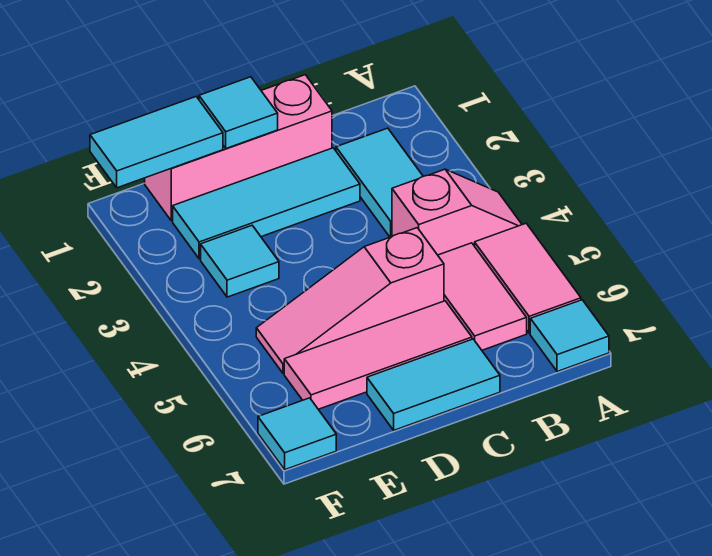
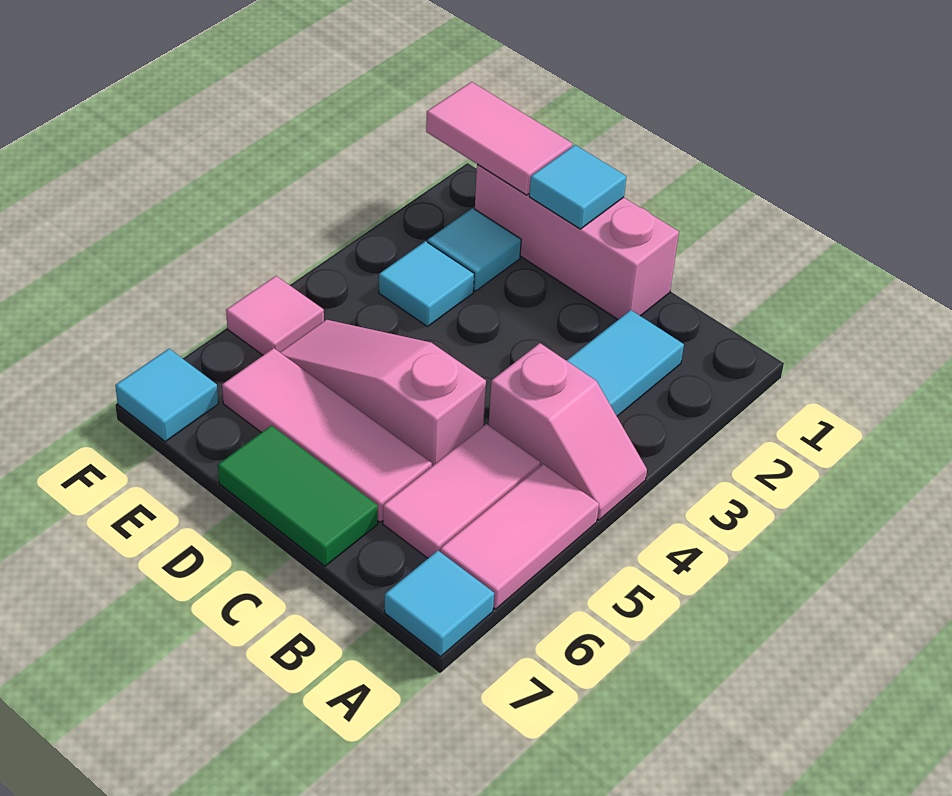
cyan tile C2:E2 level 1 -> cyan tile E2 level 1
cyan tile C7:D7 level 1 -> green tile C7:D7 level 1
cyan tile E1:F1 level 2 -> pink tile E1:F1 level 2
none -> pink tile F5 level 1

